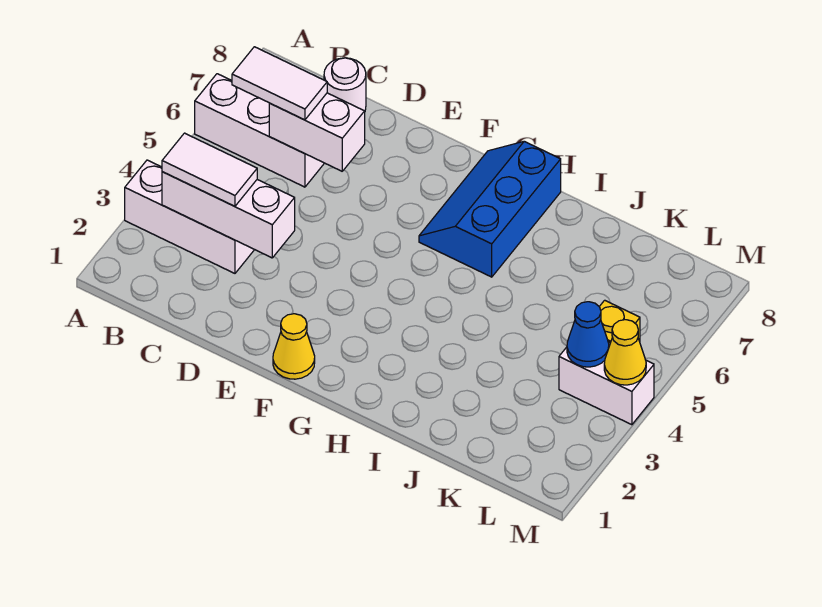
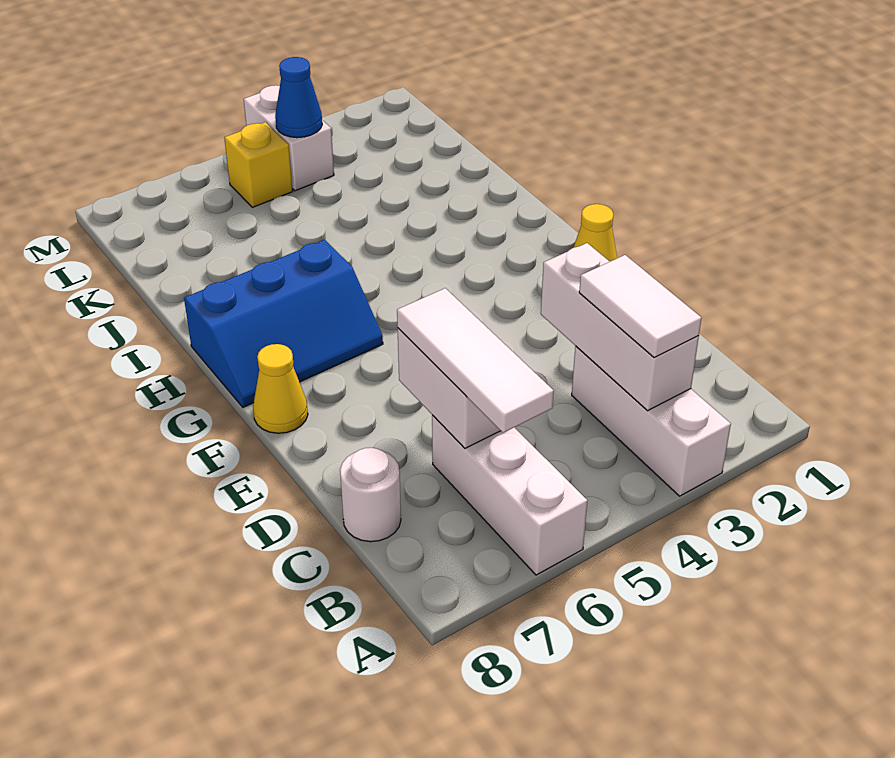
white tile B6:C6 level 3 -> white tile B6:D6 level 3
yellow cone M4 level 2 -> yellow cone F8 level 1

